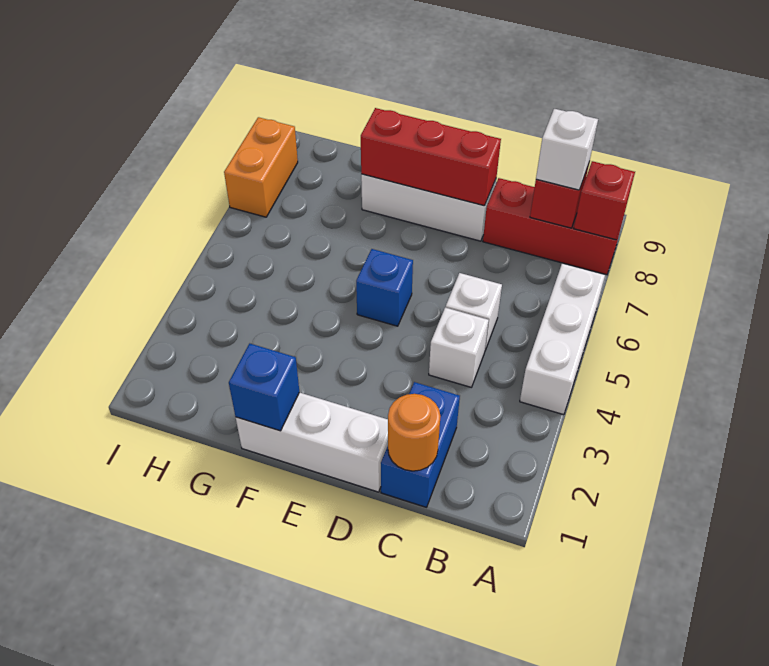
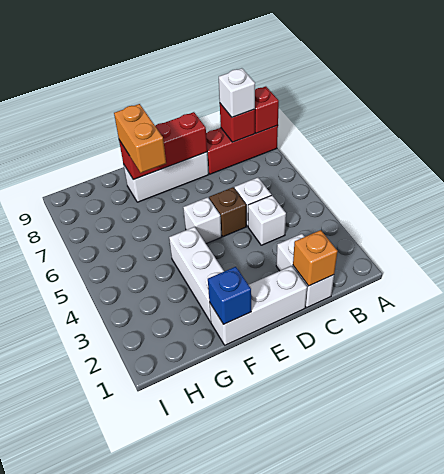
white brick A4:A6 level 1 -> white brick F2:F4 level 1
blue brick C1:C2 level 1 -> white brick C1:C2 level 1
orange round brick C1 level 2 -> orange brick C1 level 2
none -> brown brick D5 level 1
blue brick E5 level 1 -> white brick E5 level 1
orange brick I7:I8 level 1 -> orange brick F7:F8 level 3

